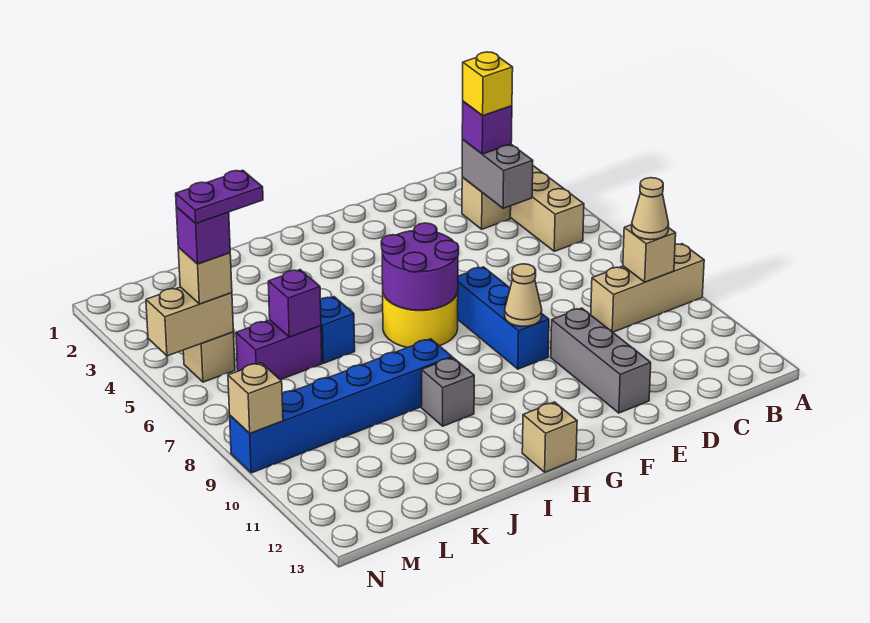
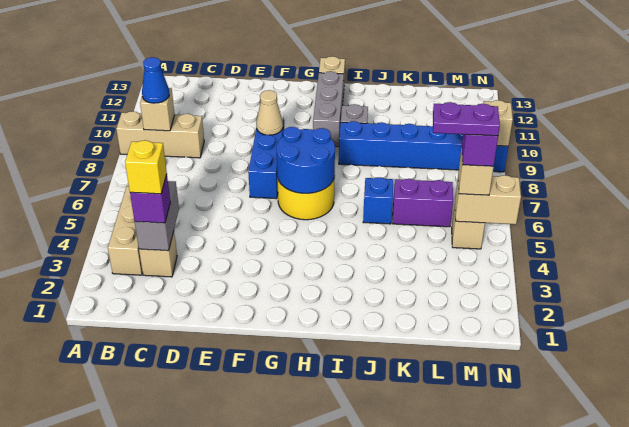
tan cone B9 level 3 -> blue cone B9 level 3
grey brick E10:E12 level 1 -> grey brick H10:H12 level 1
purple round brick G6:H7 level 2 -> blue round brick G6:H7 level 2
purple brick K6 level 2 -> none

